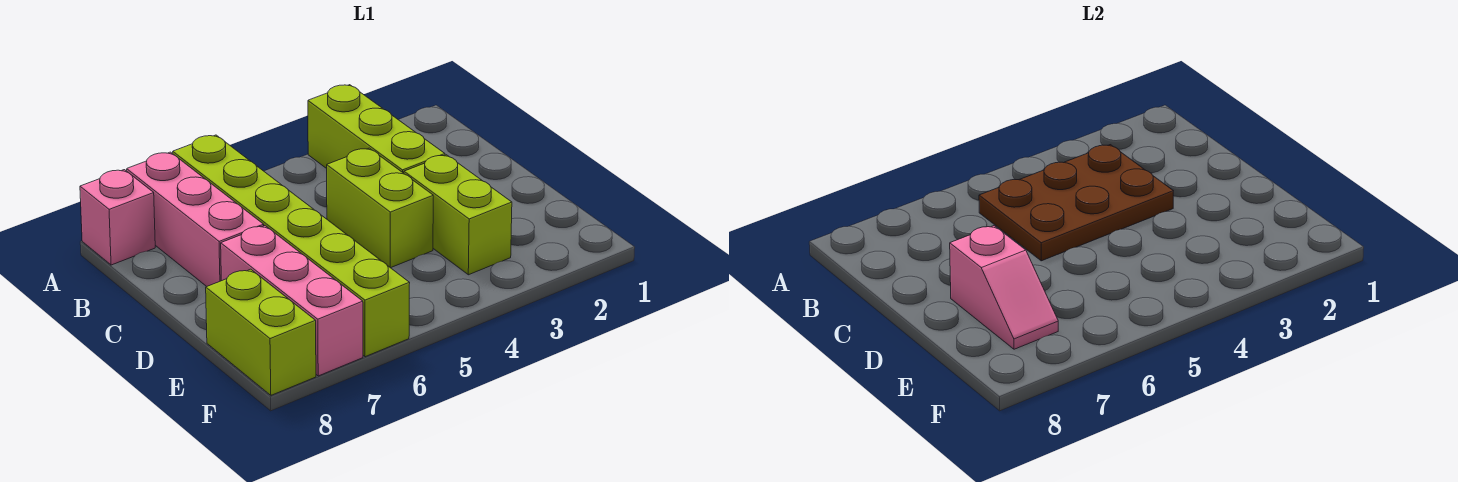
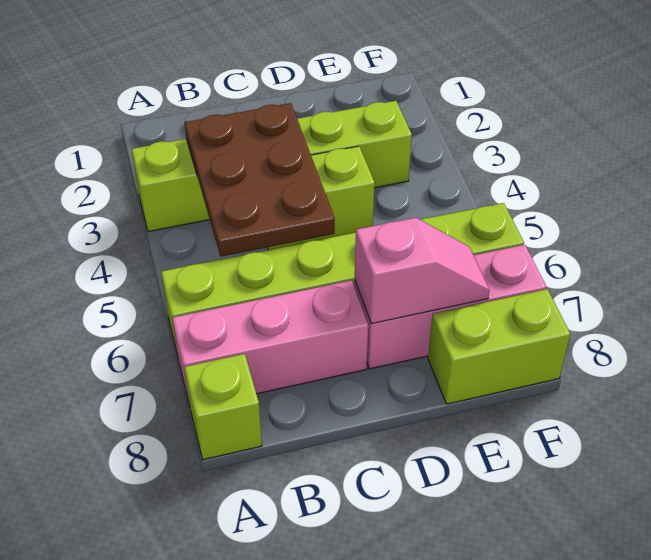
pink brick A8 level 1 -> lime brick A8 level 1

